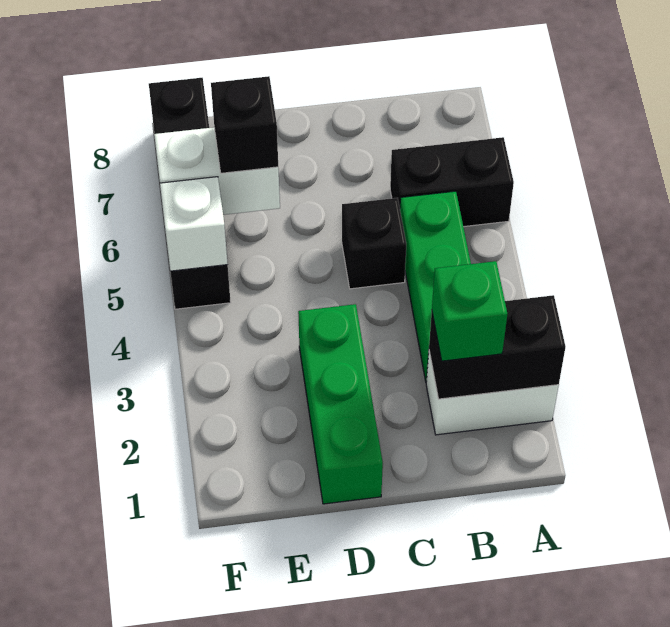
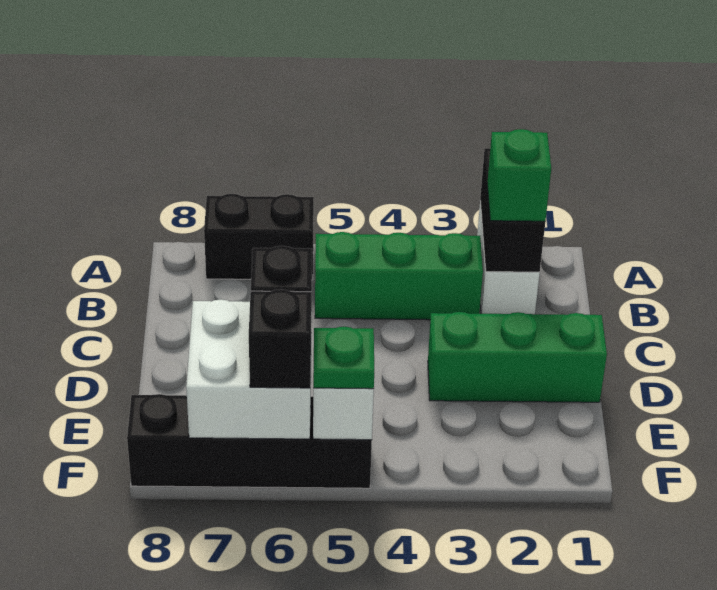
black brick A6:B6 level 1 -> black brick A6:A7 level 1
black brick C5 level 1 -> black brick F6 level 3
white brick E6:F6 level 2 -> white brick E6:F7 level 2
none -> green plate F5 level 3

